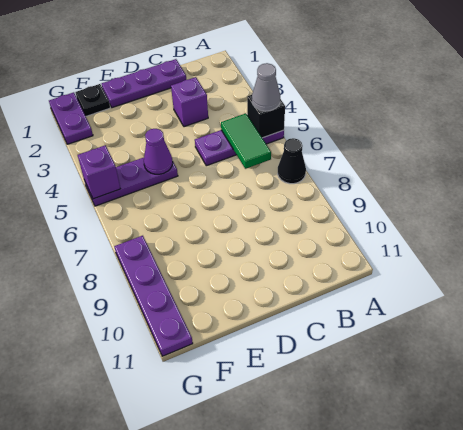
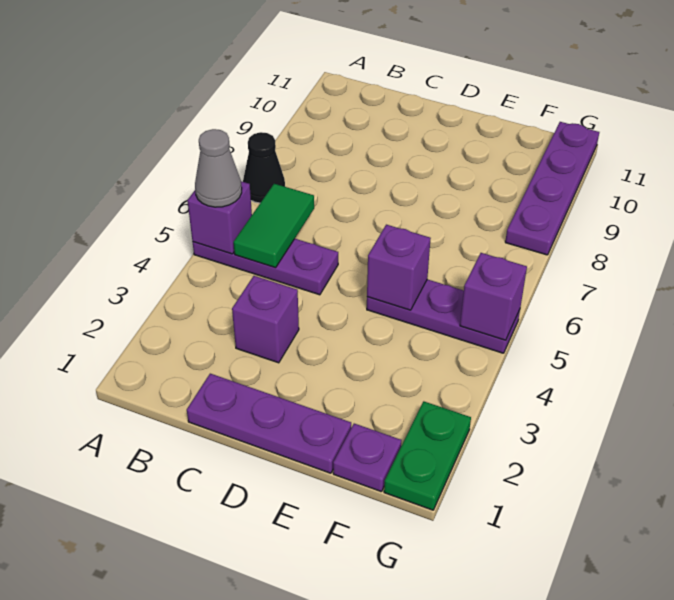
black brick A5 level 2 -> purple brick A5 level 2
purple cone E5 level 2 -> purple brick E5 level 2
black plate F1 level 1 -> purple plate F1 level 1
purple plate G1:G2 level 1 -> green plate G1:G2 level 1

